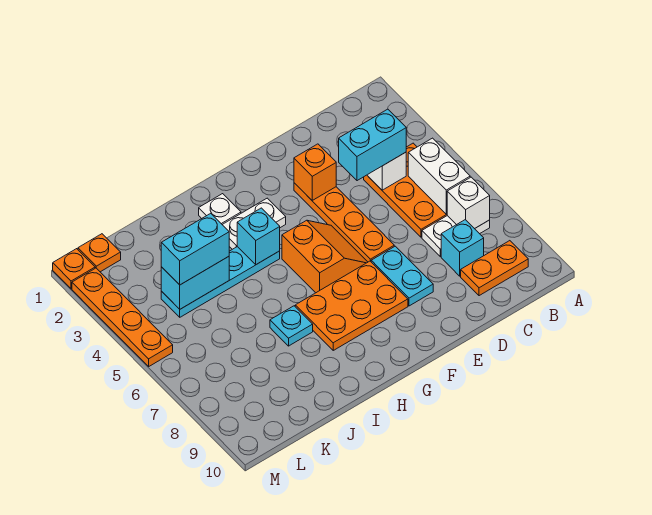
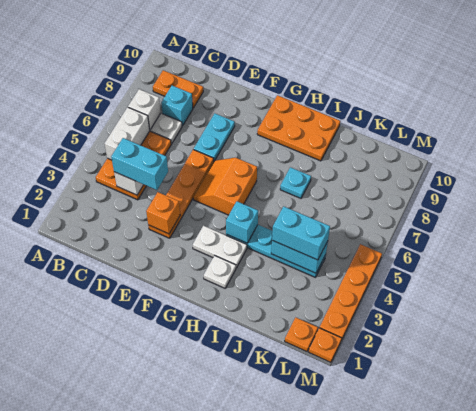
orange plate F7:H8 level 1 -> orange plate G9:I10 level 1

